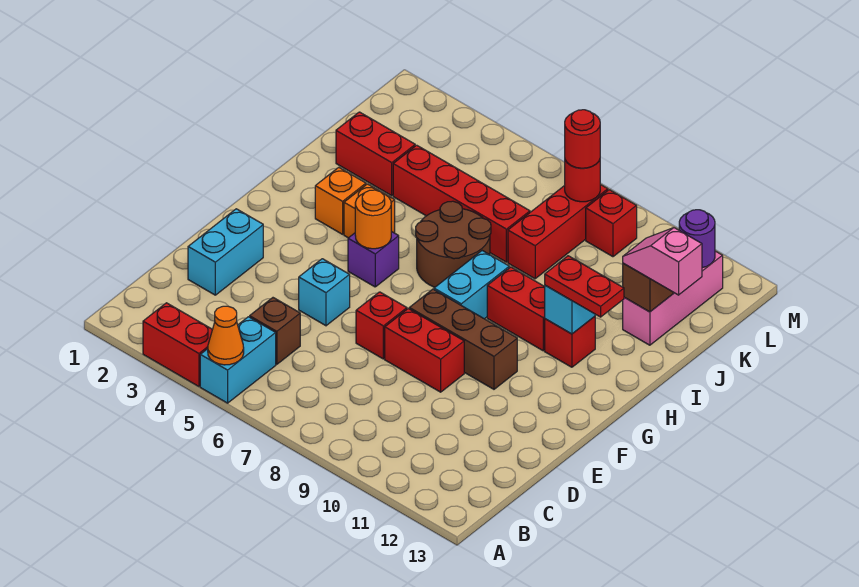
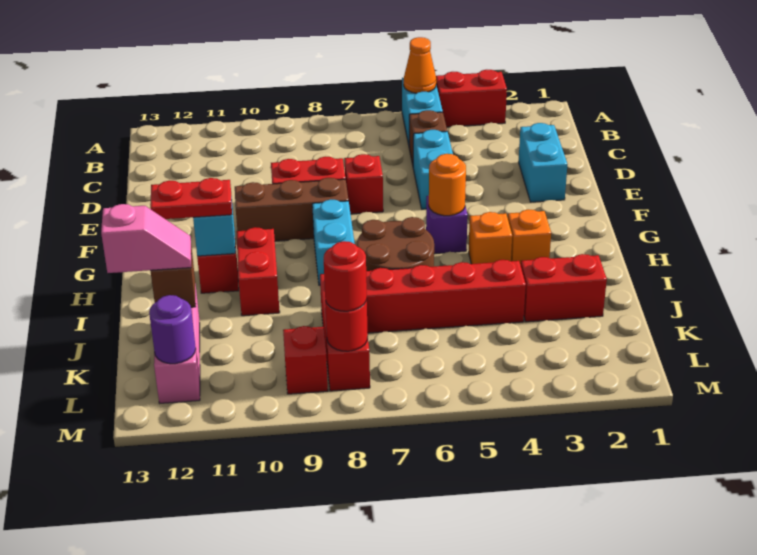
cyan brick E5 level 1 -> cyan brick D5:E5 level 1
red brick H9:H10 level 1 -> red brick H10:I10 level 1

